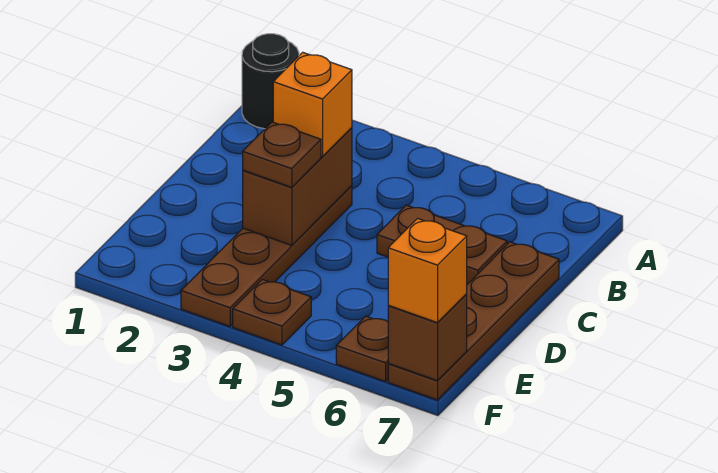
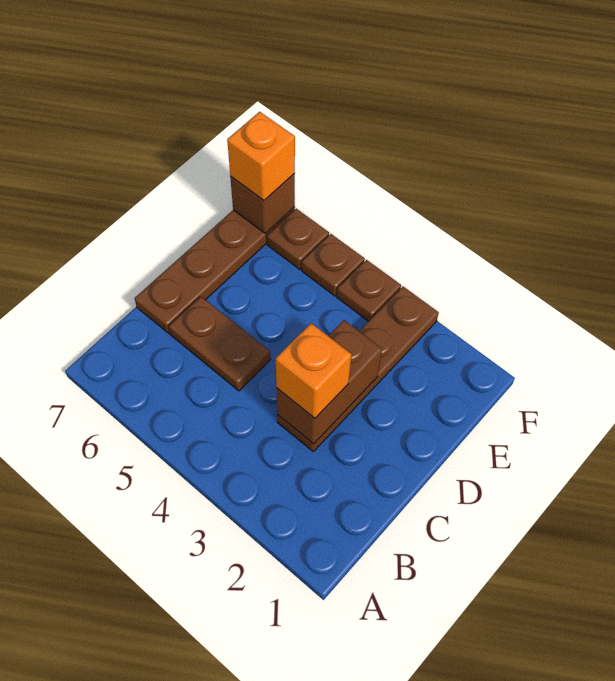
black round brick A1 level 1 -> none
brown plate D3 level 3 -> brown plate F5 level 1

